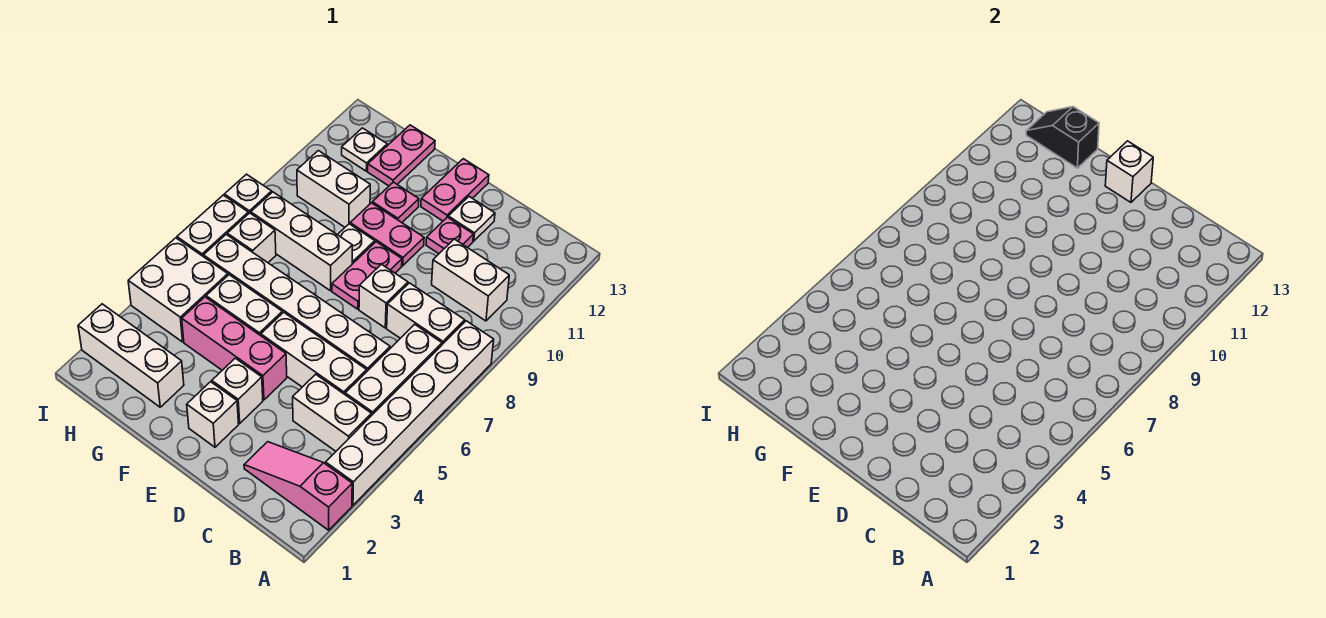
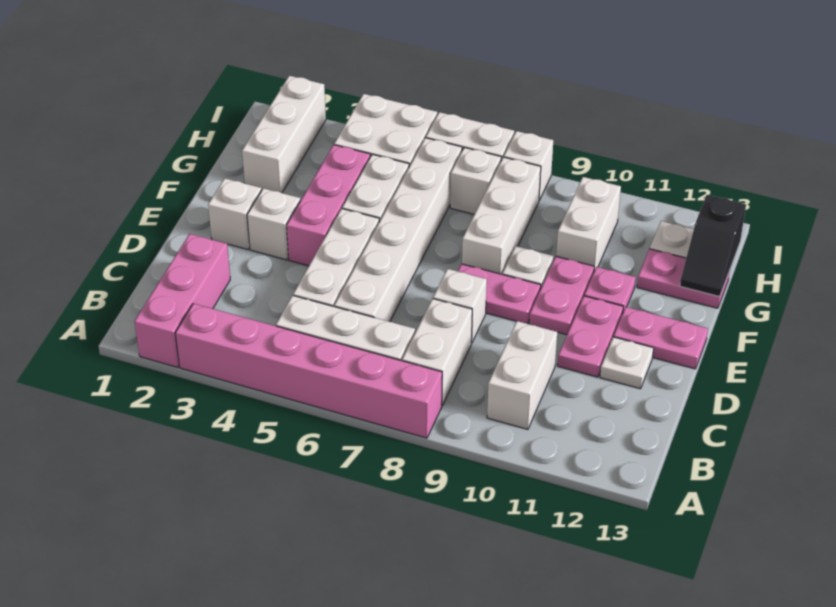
pink slope A2:C2 level 1 top A -> pink brick A2:C2 level 1
white brick A3:A8 level 1 -> pink brick A3:A8 level 1
white brick B4:C4 level 1 -> none
pink plate D11 level 1 -> pink plate D11:E11 level 1
white brick E13 level 2 -> none
black slope G13:H13 level 2 top G -> black slope G13:H13 level 2 top H

